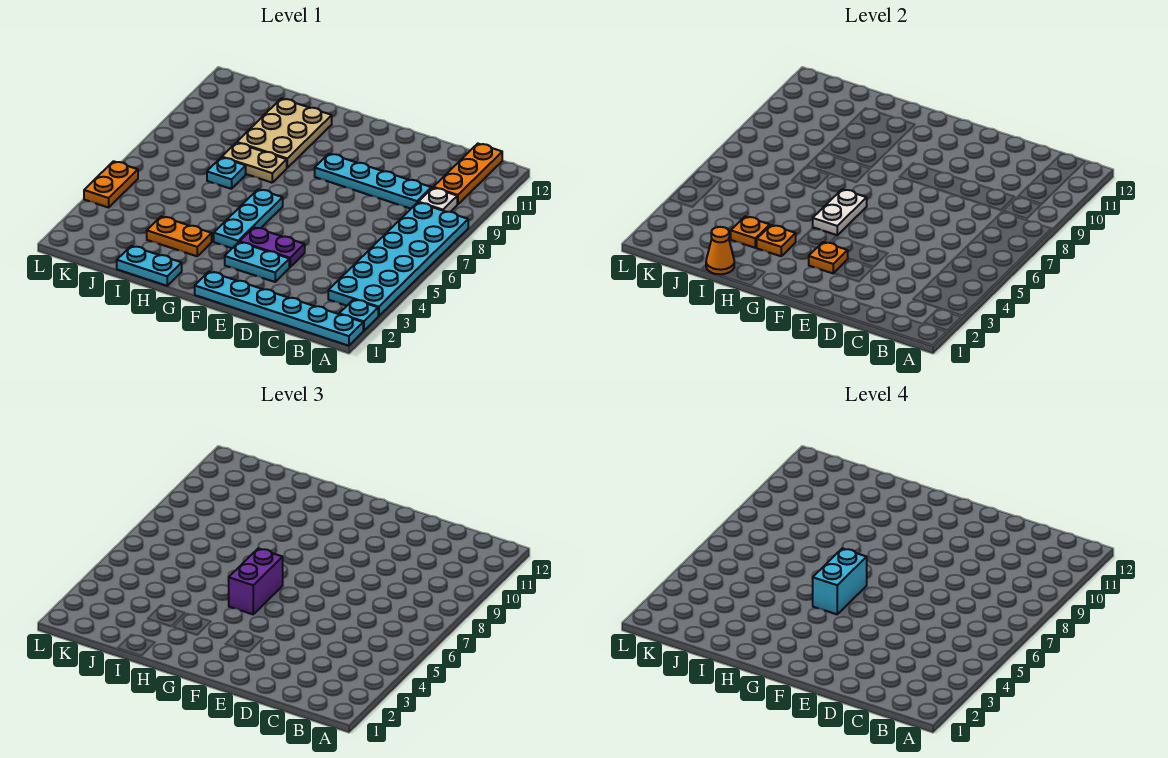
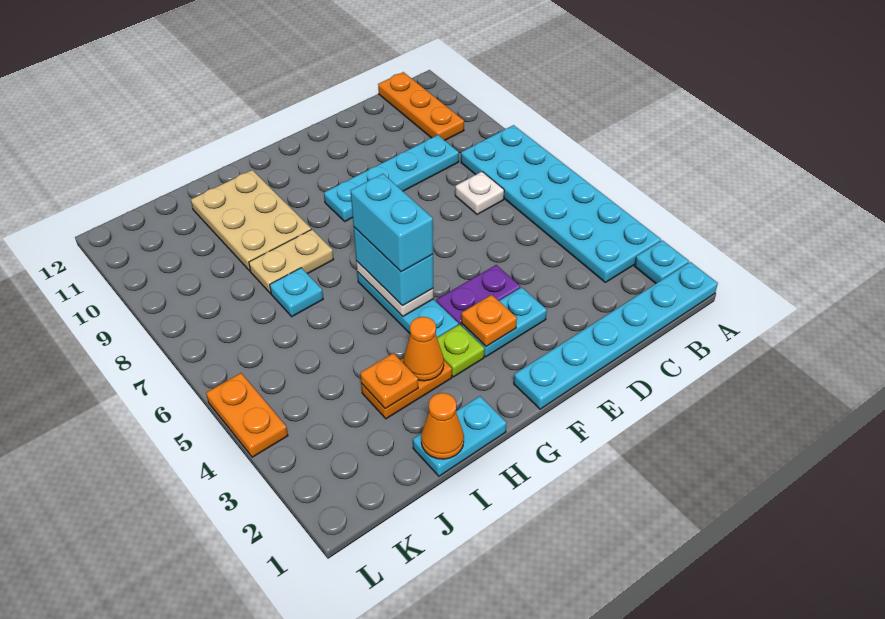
white plate B9 level 1 -> white plate C7 level 1
none -> lime plate G3 level 1
purple brick G5:G6 level 3 -> cyan brick G5:G6 level 3
orange plate H3 level 2 -> orange cone H3 level 2

